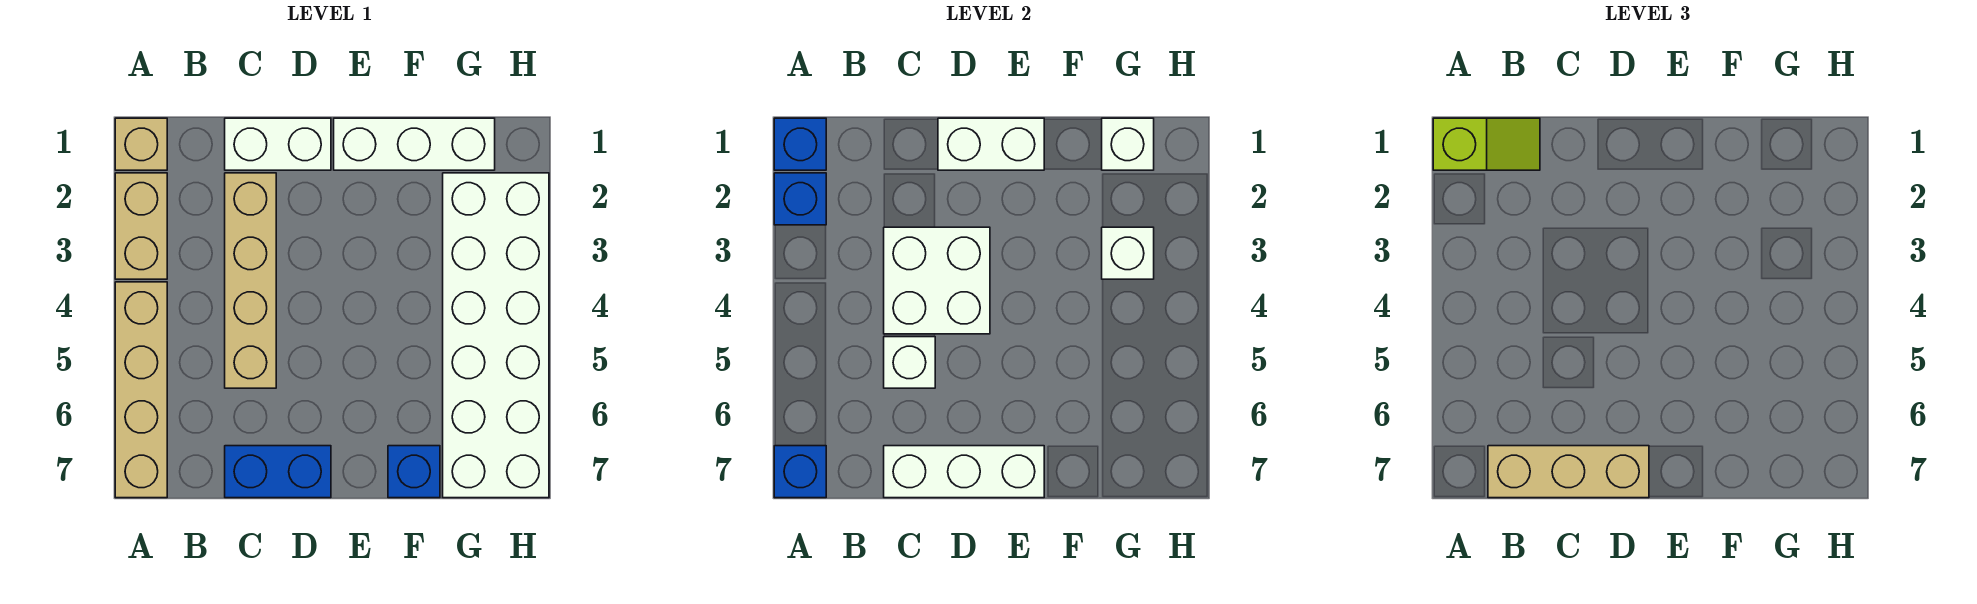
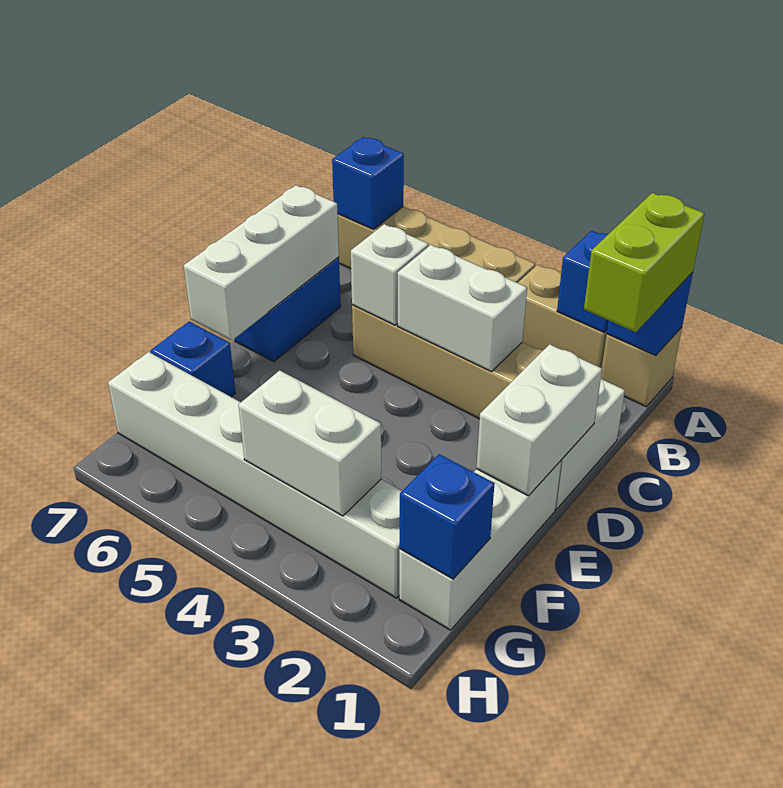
lime slope A1:B1 level 3 top A -> lime brick A1:B1 level 3
tan brick B7:D7 level 3 -> none
white brick C3:D4 level 2 -> white brick C3:C4 level 2
white brick G1 level 2 -> blue brick G1 level 2
white brick G2:H7 level 1 -> white brick G2:G7 level 1
white brick G3 level 2 -> white brick G3:G4 level 2

